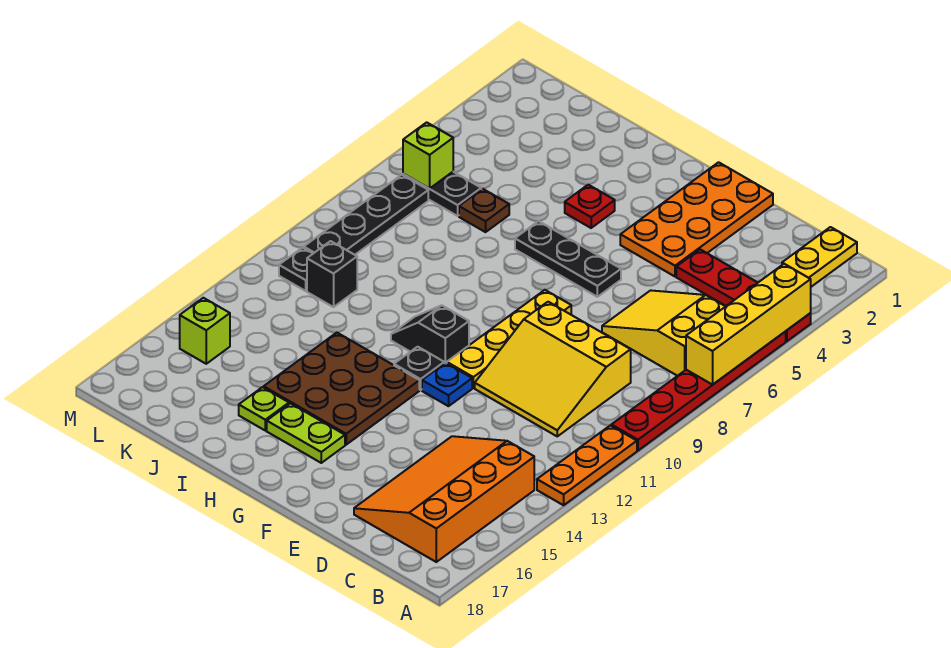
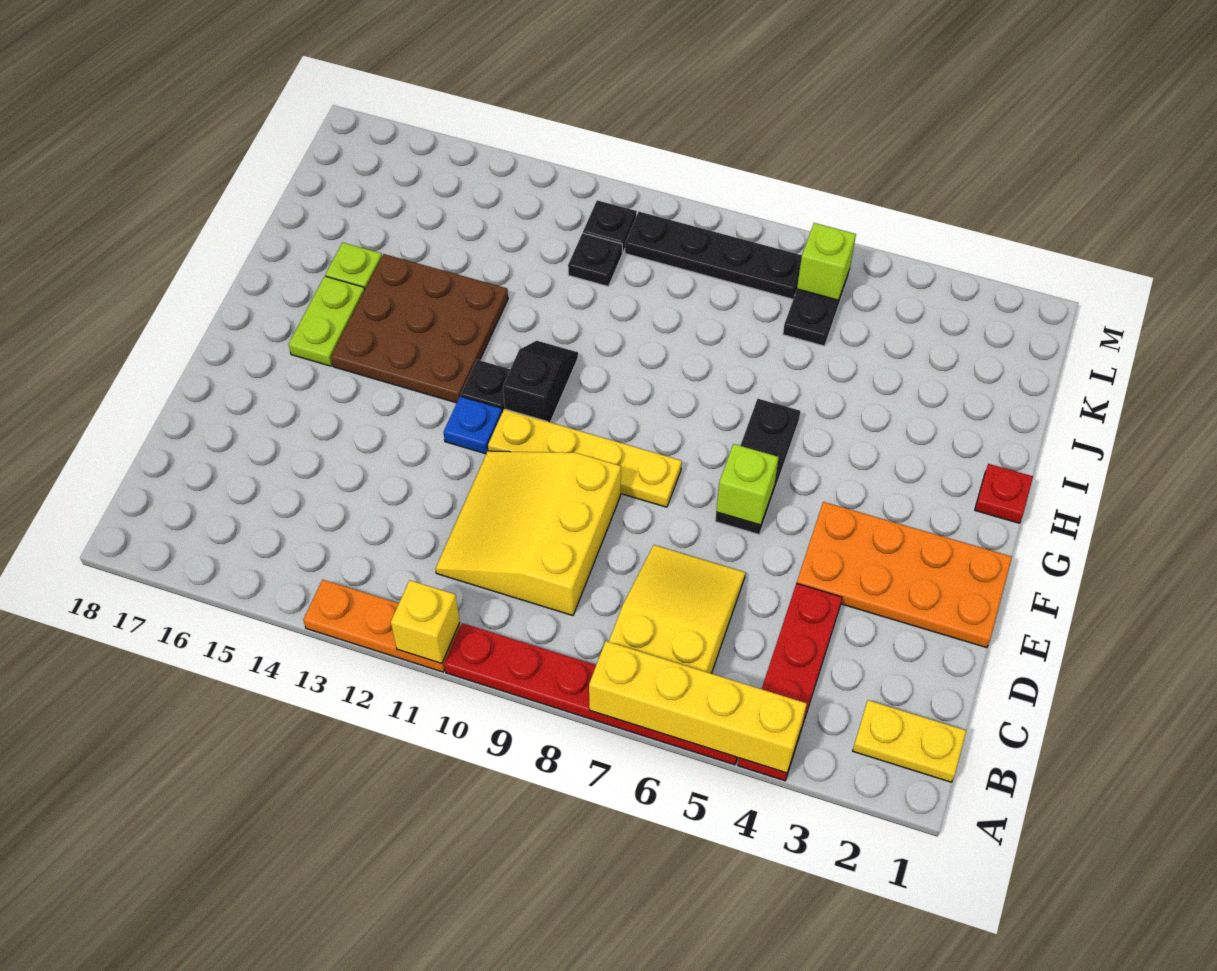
none -> yellow brick A11 level 2
orange slope B14:D17 level 1 top B -> none
red plate H4 level 1 -> red plate H1 level 1
brown plate J6 level 1 -> none
black brick K11 level 1 -> black plate K11 level 1
lime brick L15 level 1 -> lime brick F6 level 2

